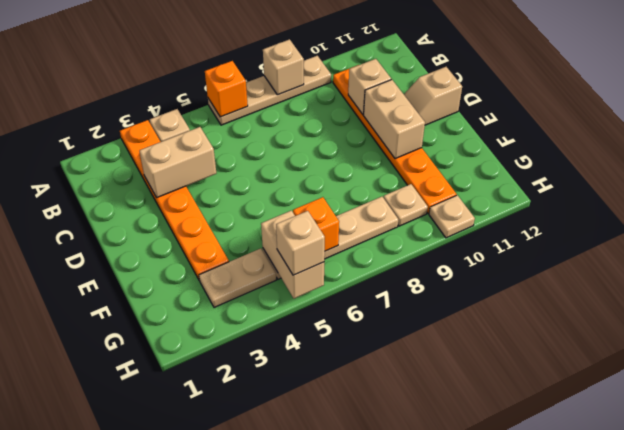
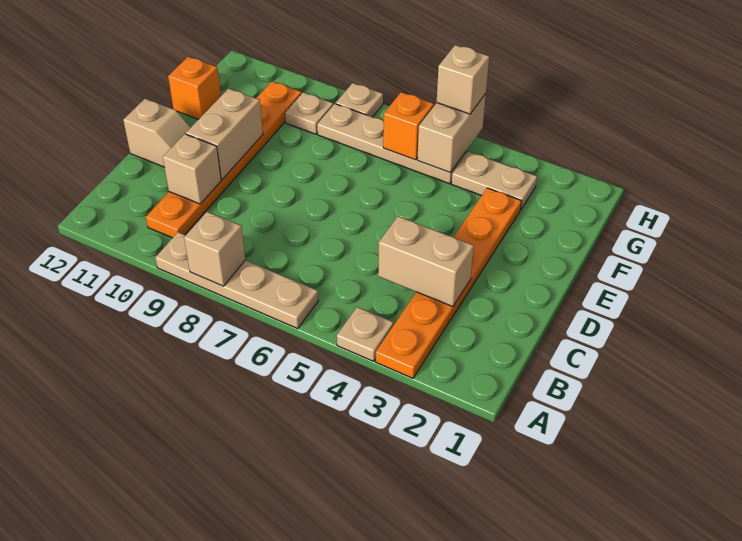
orange brick A6 level 2 -> orange brick F12 level 1
tan plate H10 level 1 -> tan plate H8 level 1

